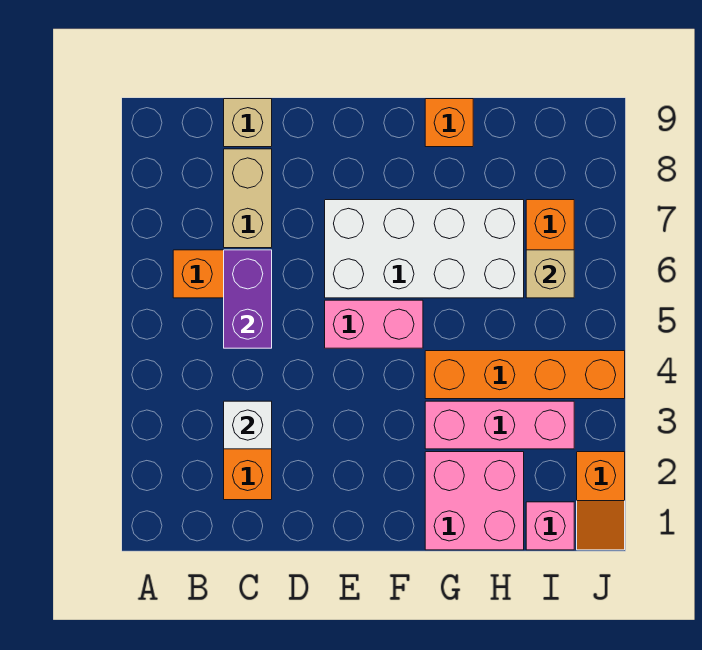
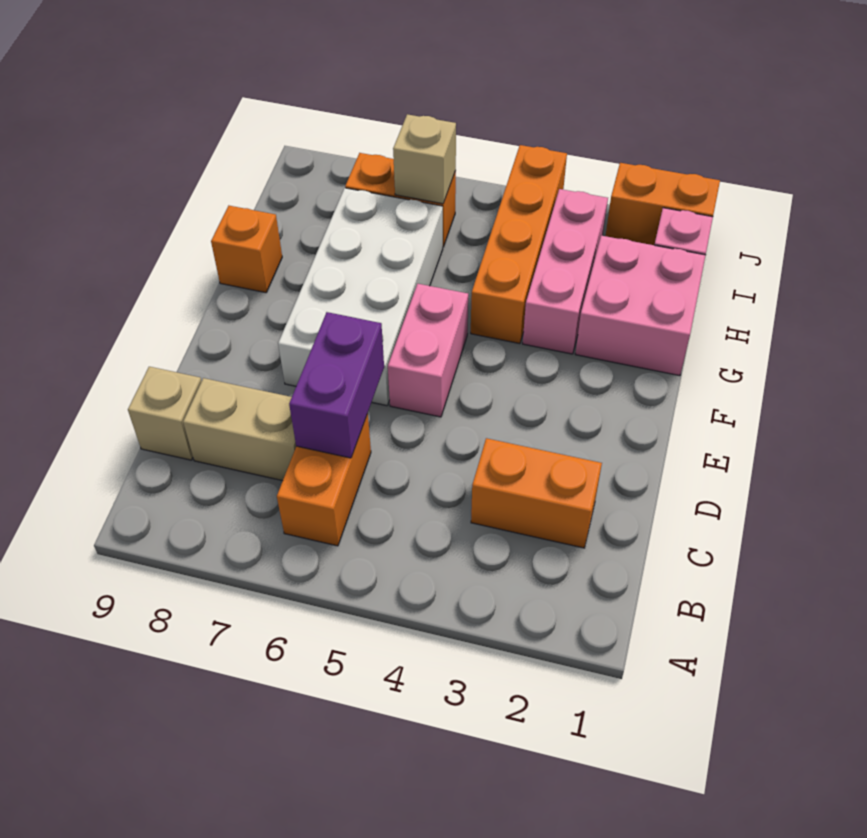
white brick C3 level 2 -> none
purple brick C5:C6 level 2 -> purple brick C6:D6 level 2
orange slope J1:J2 level 1 top 2 -> orange brick J1:J2 level 1

